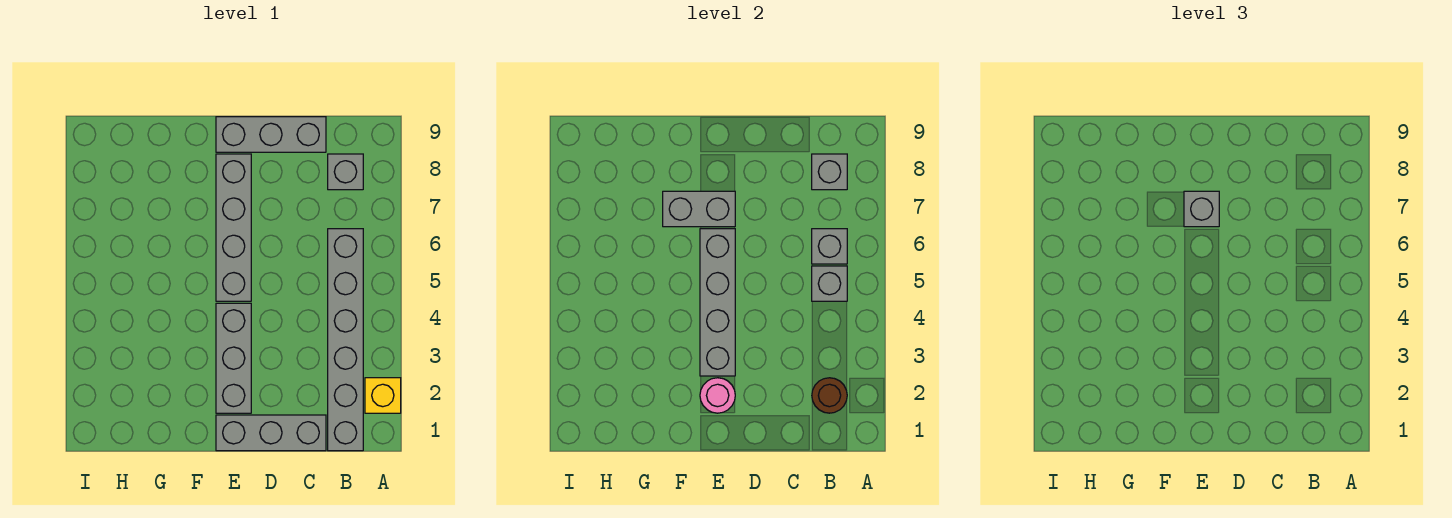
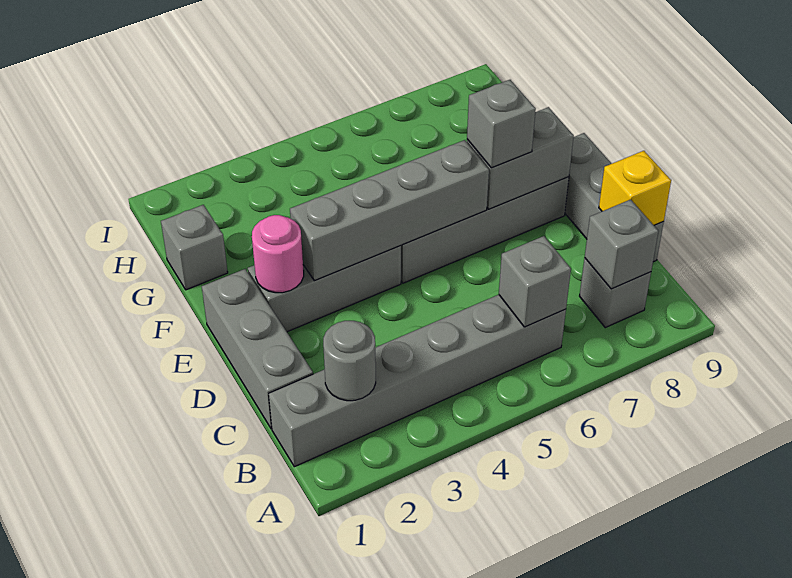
yellow brick A2 level 1 -> yellow brick C9 level 2
brown round brick B2 level 2 -> grey round brick B2 level 2
grey brick B5 level 2 -> grey brick G1 level 1
grey brick E7:F7 level 2 -> grey brick E7:E8 level 2

